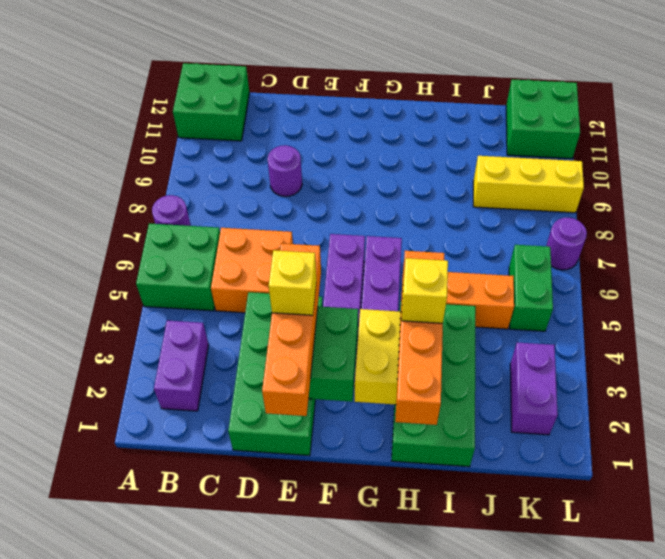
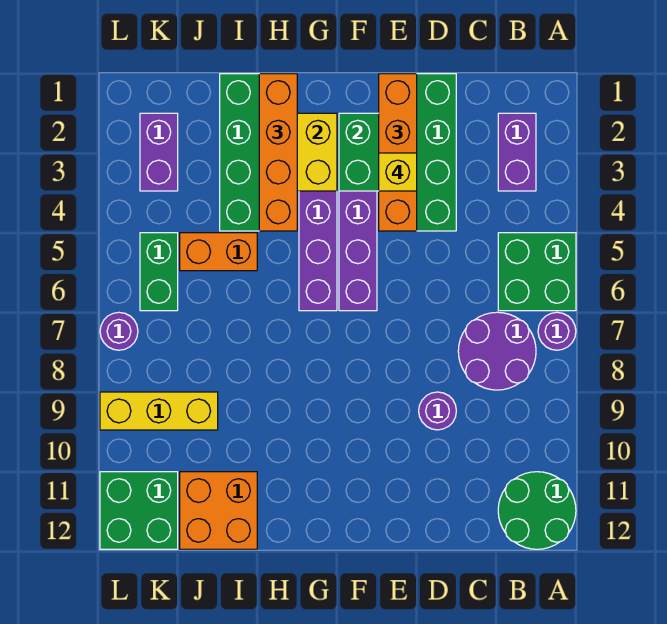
green brick A11:B12 level 1 -> green round brick A11:B12 level 1
none -> purple round brick B7:C8 level 1
orange brick C5:D6 level 1 -> orange brick I11:J12 level 1
yellow brick H3 level 4 -> none

